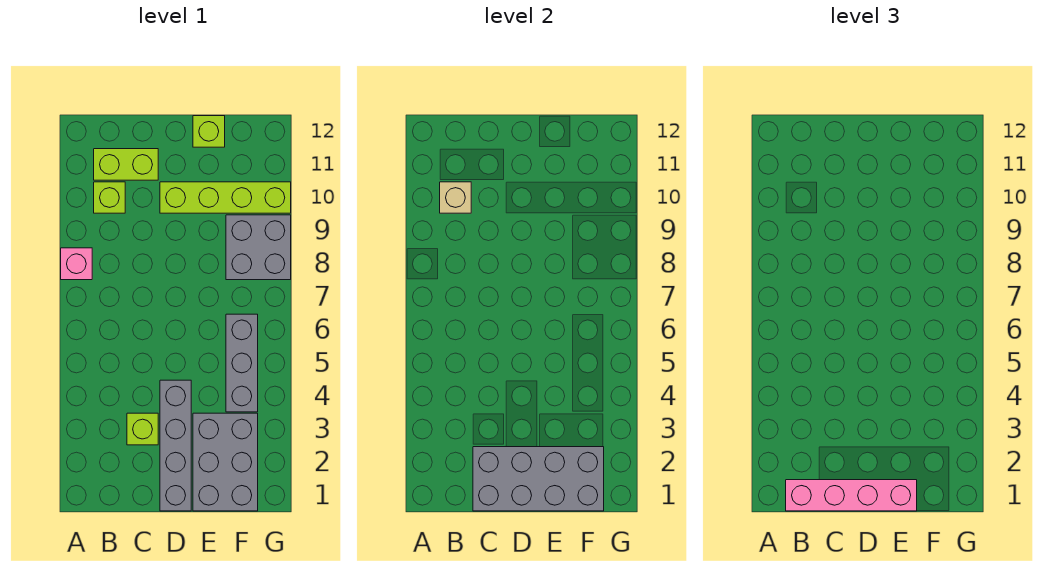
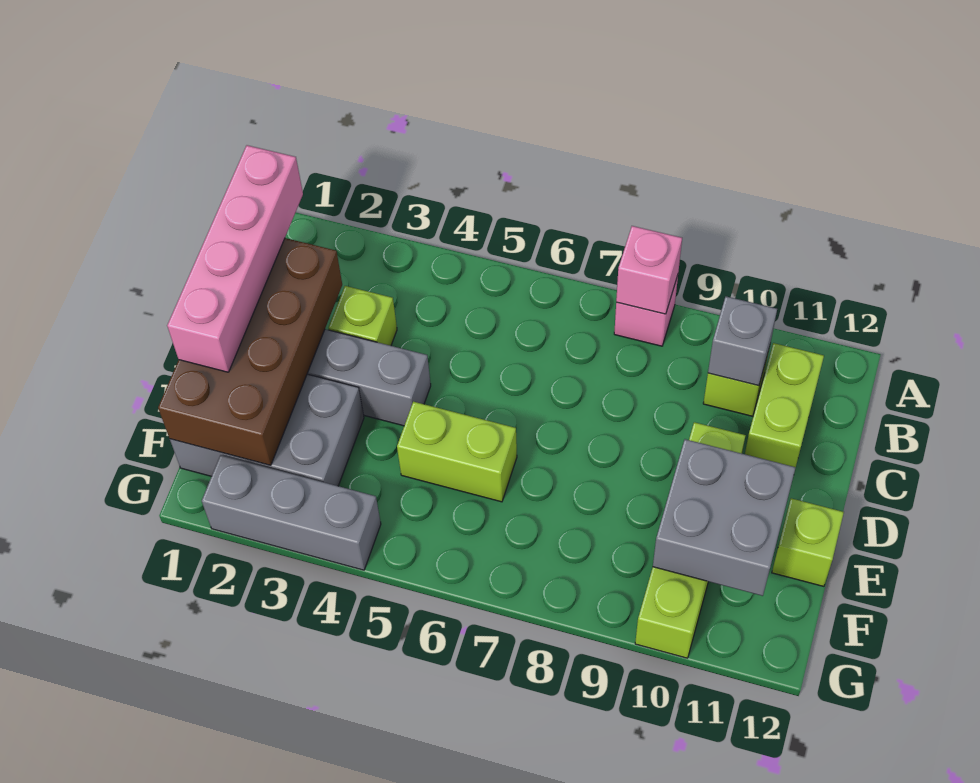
none -> pink brick A8 level 2
tan brick B10 level 2 -> grey brick B10 level 2
grey brick C1:F2 level 2 -> brown brick C1:F2 level 2
none -> lime brick E5:E6 level 1
grey brick F4:F6 level 1 -> grey brick G2:G4 level 1
grey brick F8:G9 level 1 -> grey brick E10:F11 level 2

